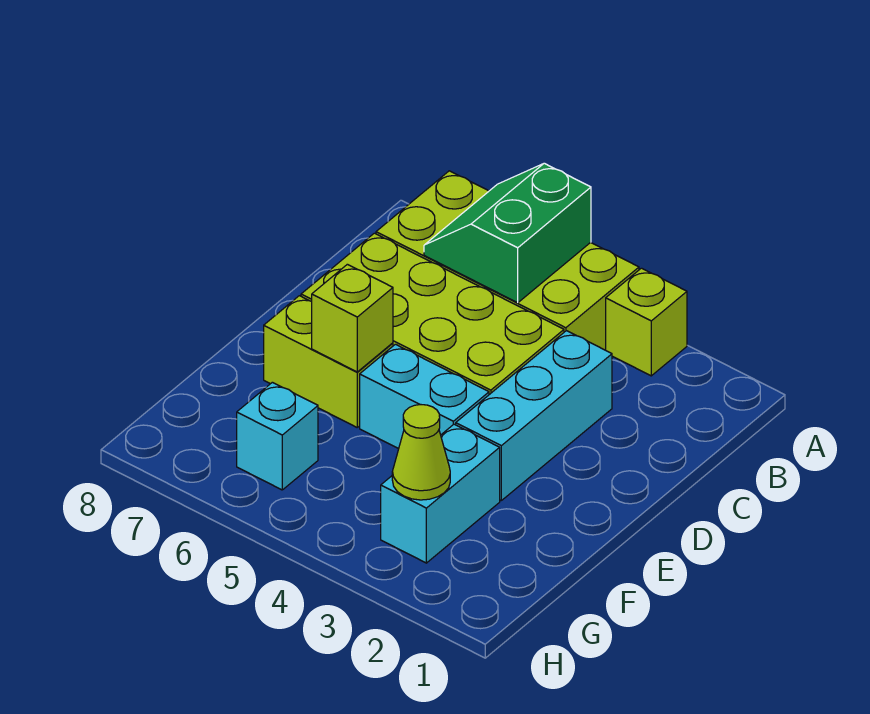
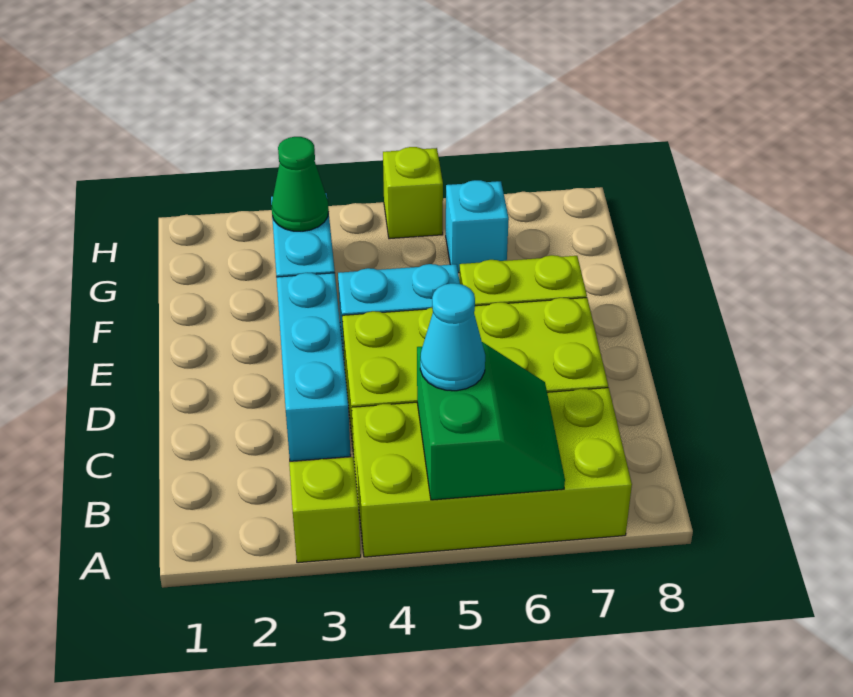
none -> cyan cone B5 level 3
lime brick E6 level 2 -> lime brick H5 level 1
lime cone G3 level 2 -> green cone G3 level 2

